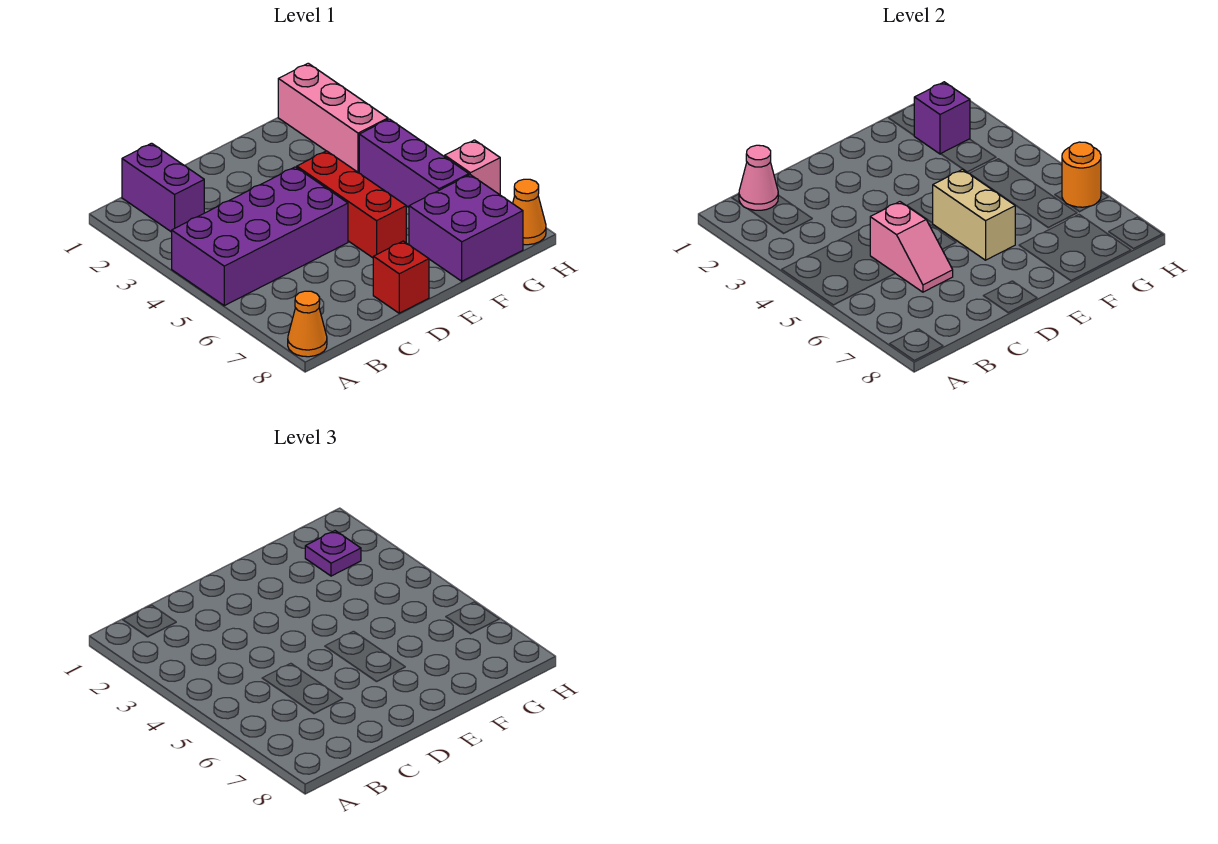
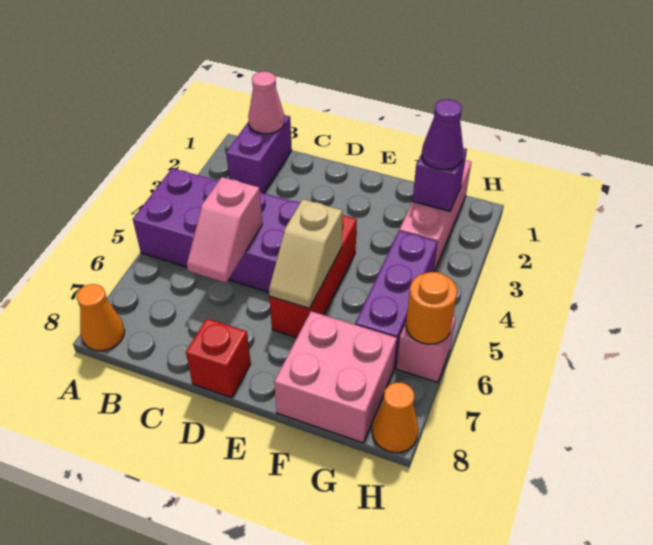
tan brick E5:E6 level 2 -> tan slope E5:E6 level 2 top 5
purple brick F7:G8 level 1 -> pink brick F7:G8 level 1
purple plate G2 level 3 -> purple cone G2 level 3

